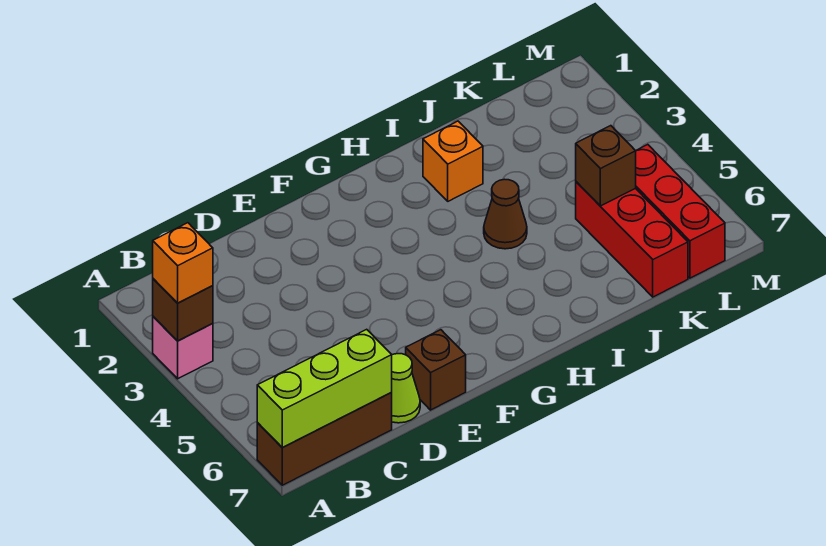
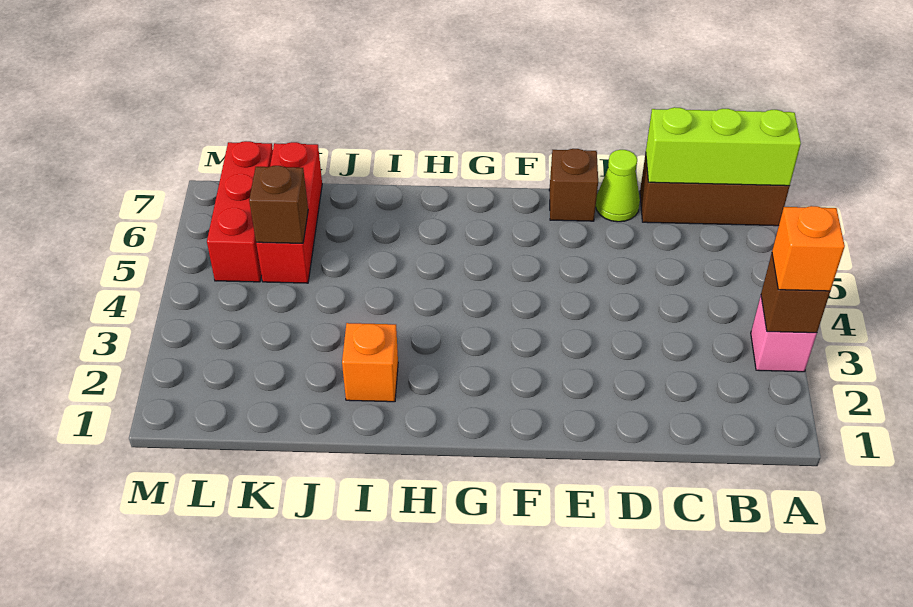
brown cone I4 level 1 -> none

